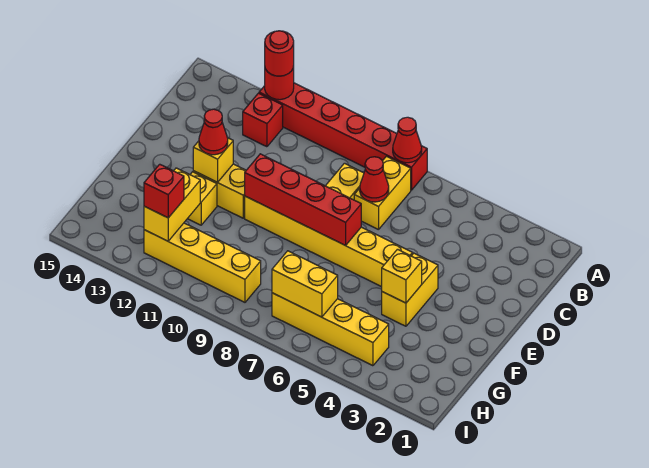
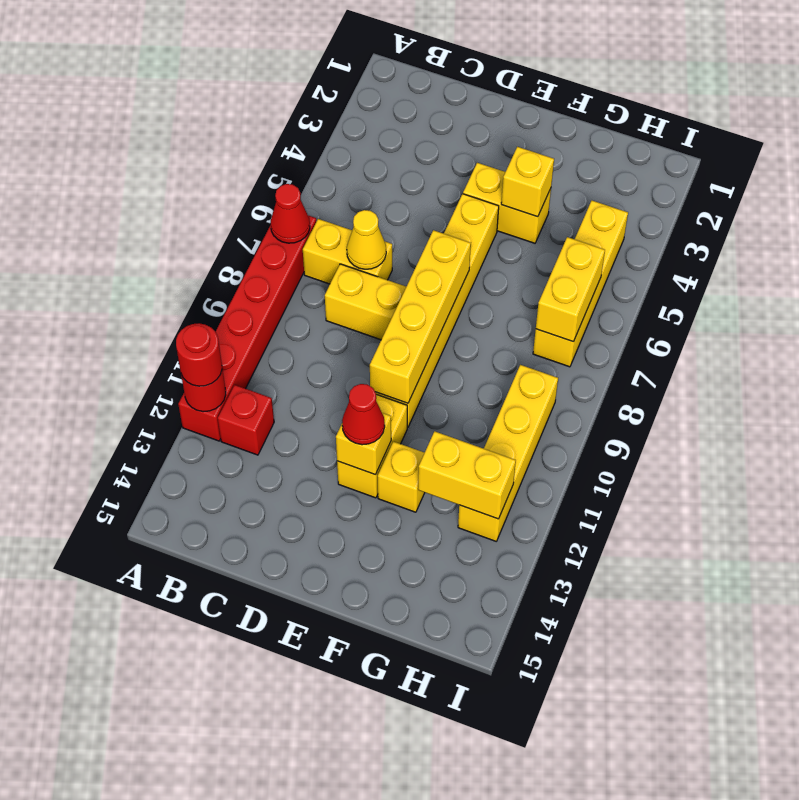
red cone C7 level 2 -> yellow cone C7 level 2
red brick E7:E10 level 2 -> yellow brick E7:E10 level 2
red brick H12 level 3 -> none

